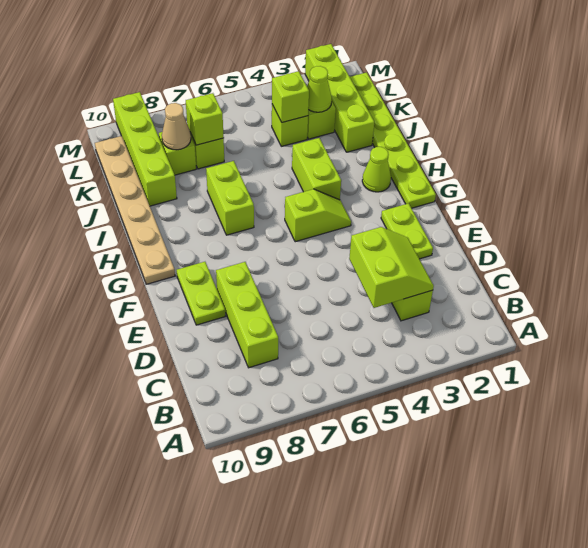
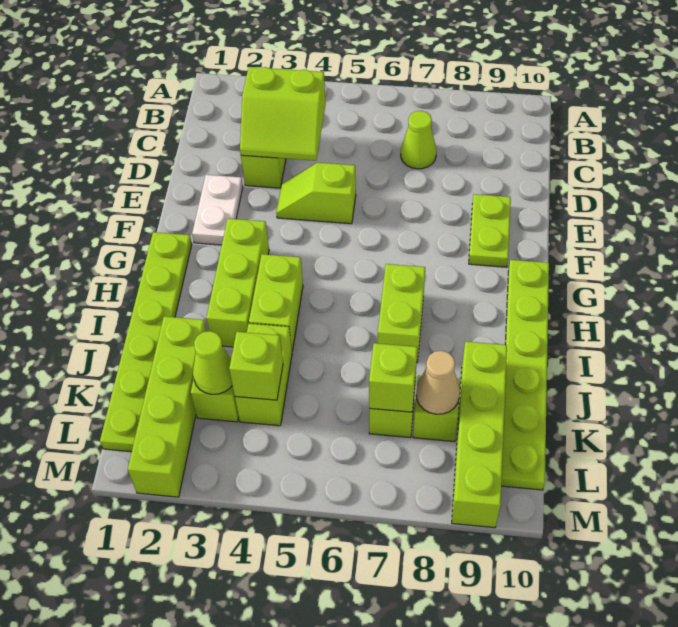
lime slope C3:D4 level 2 top 4 -> lime slope C3:D4 level 2 top C
lime brick C8:E8 level 1 -> lime brick G3:I3 level 1
lime plate E2:F2 level 1 -> white plate E2:F2 level 1
lime slope G4:G5 level 1 top 5 -> lime slope E4:E5 level 1 top 5
tan plate G10:L10 level 1 -> lime plate G10:L10 level 1
lime cone H2 level 1 -> lime cone C7 level 1
lime brick K4 level 1 -> lime brick J4:K4 level 1

